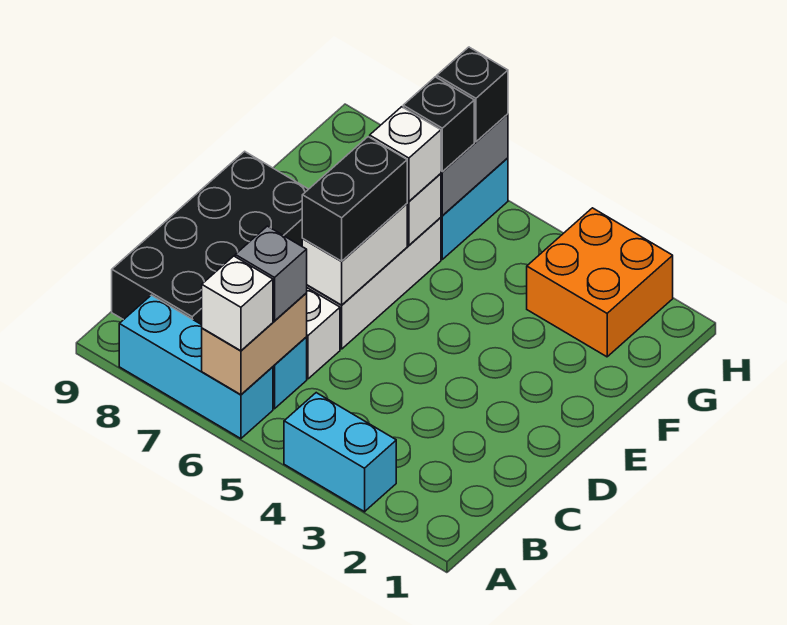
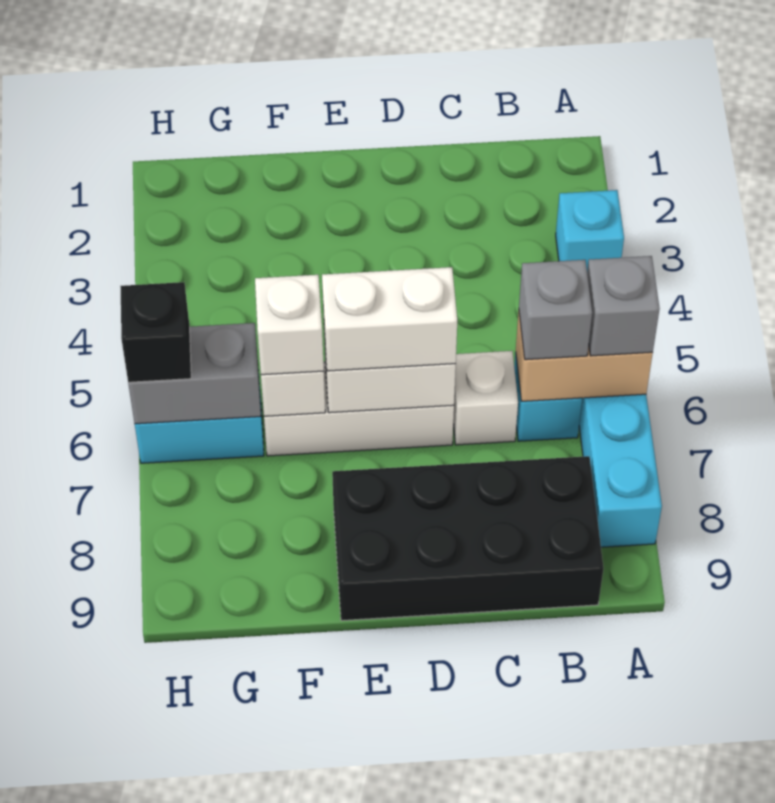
cyan brick A3:A4 level 1 -> cyan brick A3 level 1
white brick A6 level 3 -> grey brick A6 level 3
black brick D6:E6 level 3 -> white brick D6:E6 level 3
orange brick G2:H3 level 1 -> none
black brick G6 level 3 -> none

